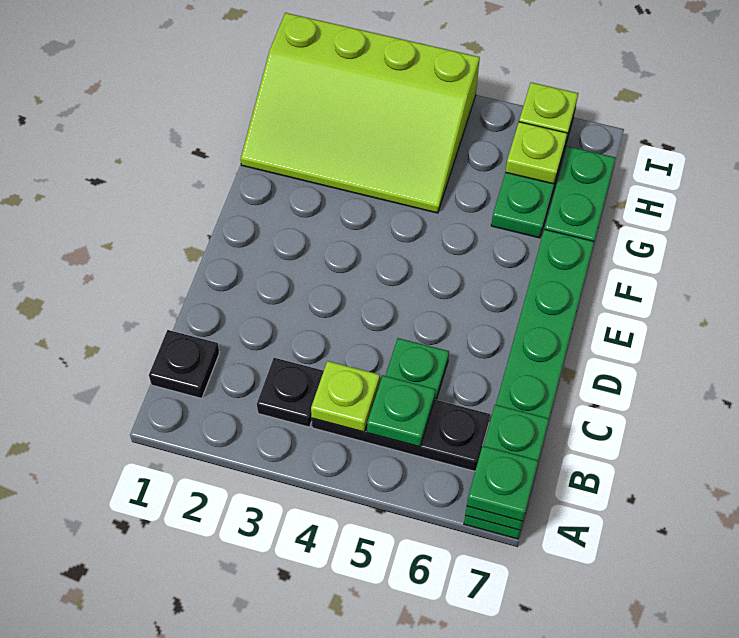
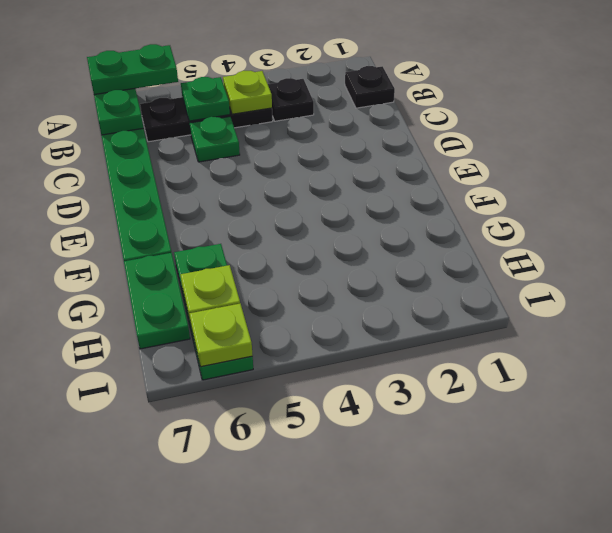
green plate A7 level 3 -> green plate A6:A7 level 3
lime slope G1:I4 level 1 top I -> none

